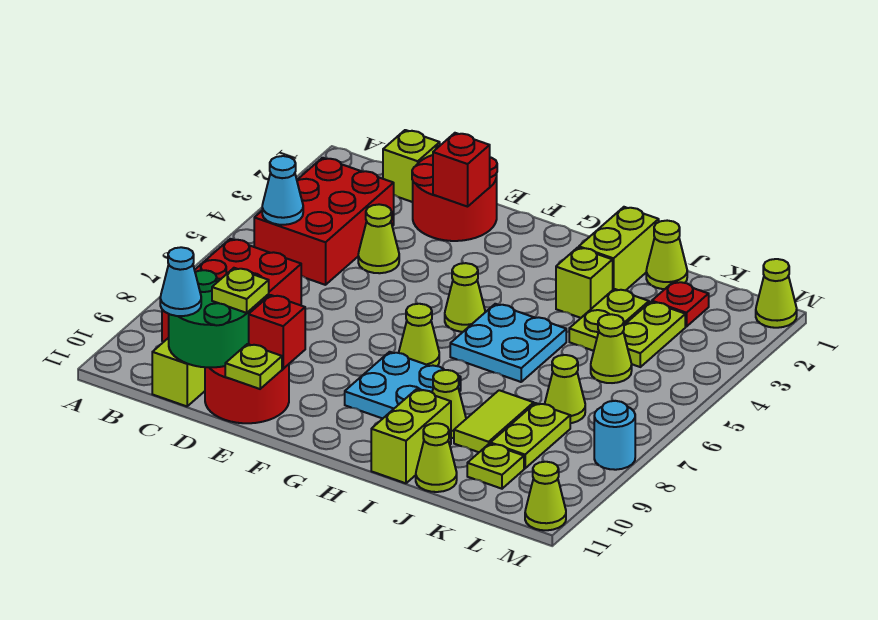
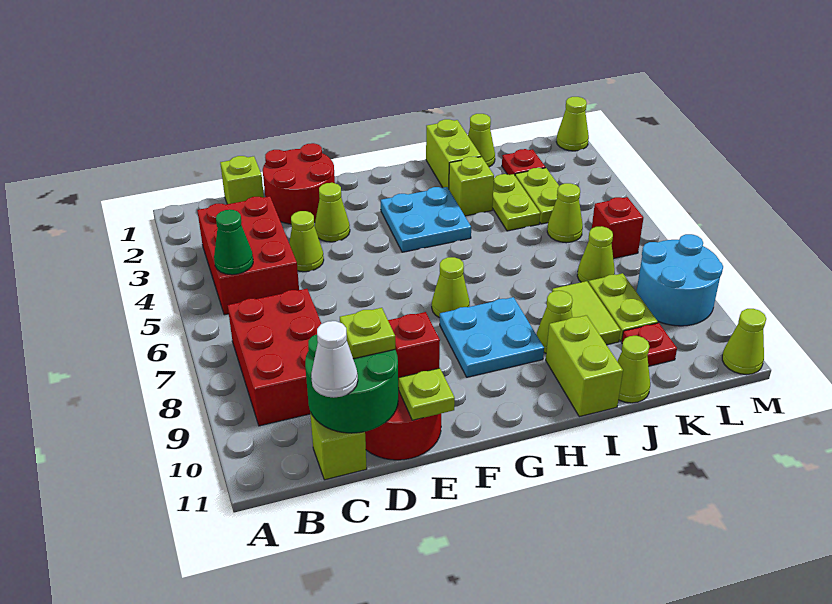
cyan cone B5 level 2 -> green cone B5 level 2
cyan cone C11 level 3 -> white cone C11 level 3
red brick E2 level 2 -> red brick L6 level 1
lime cone G5 level 1 -> lime cone E3 level 1
cyan plate H5:I6 level 1 -> cyan plate G3:H4 level 1
lime plate K10 level 1 -> red plate K10 level 1
cyan round brick M8 level 1 -> cyan round brick L8:M9 level 1

